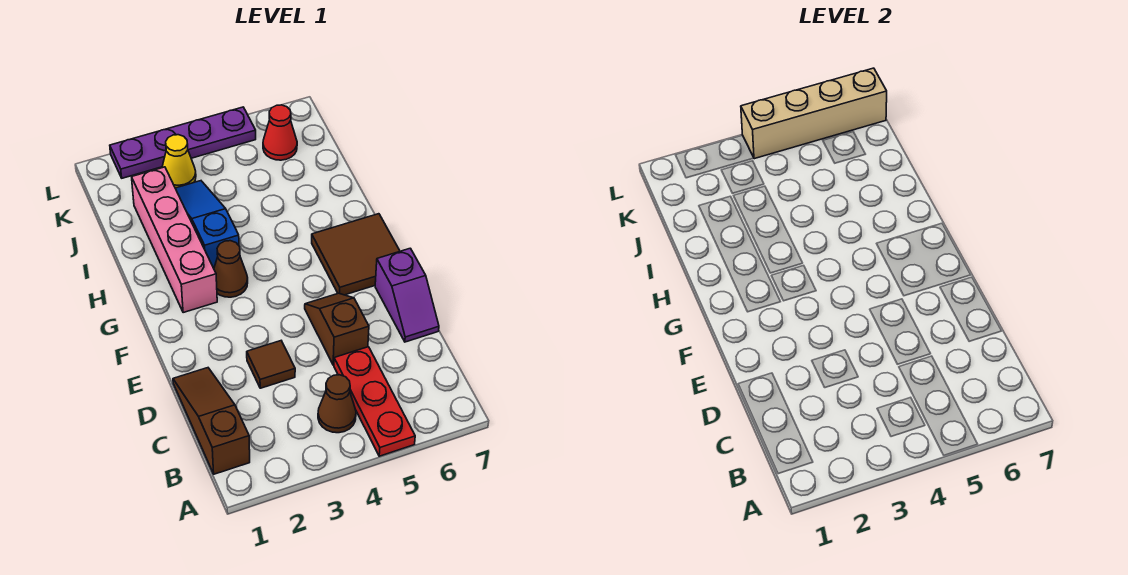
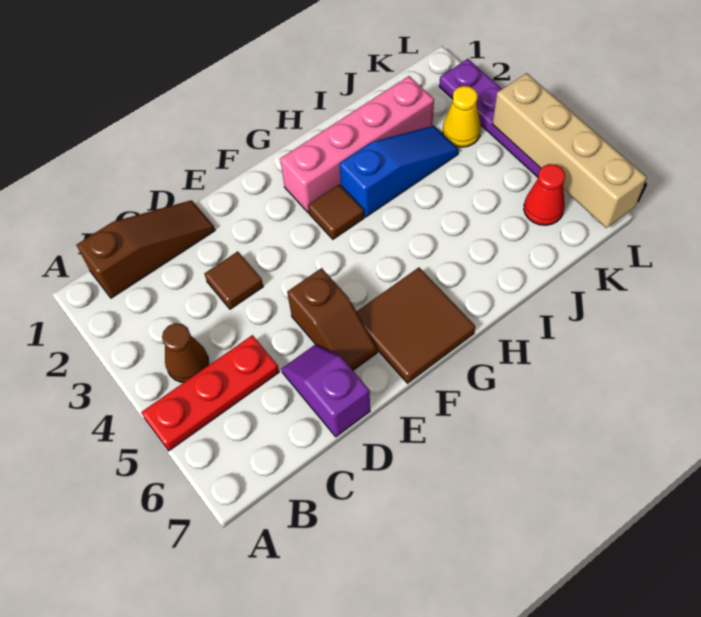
brown slope D5:E5 level 1 top D -> brown slope E5:E6 level 1 top 5
purple slope D7:E7 level 1 top E -> purple slope D6:D7 level 1 top 7
brown cone G3 level 1 -> brown tile G3 level 1

